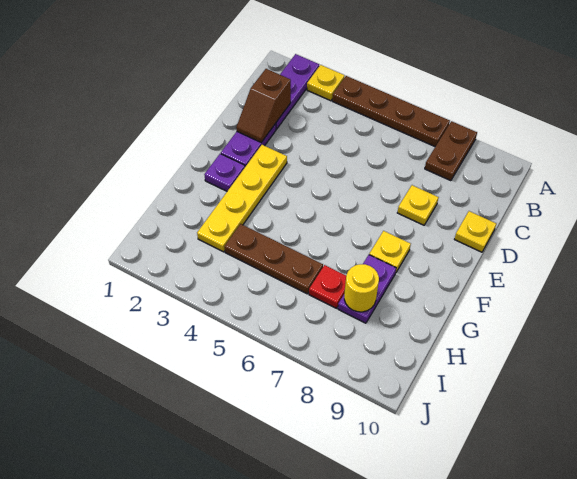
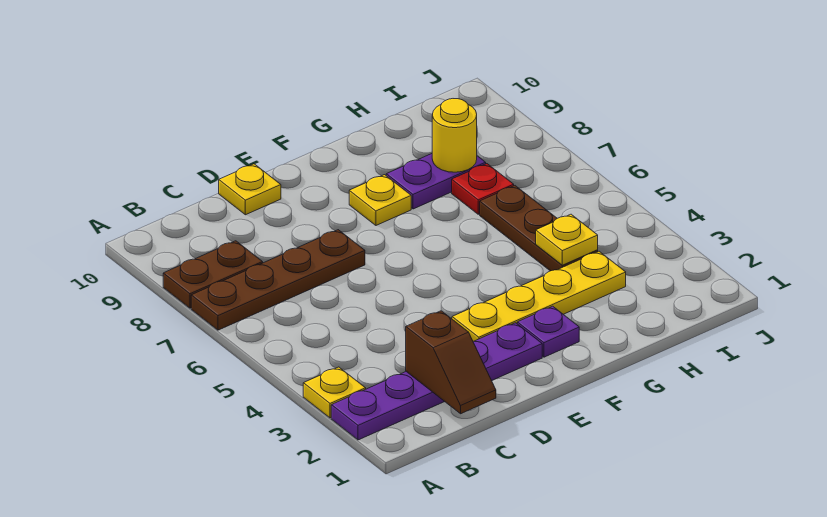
brown plate A4:A7 level 1 -> brown plate A7:D7 level 1
brown slope C2:D2 level 2 top C -> brown slope C1:C2 level 2 top 2
yellow plate D8 level 1 -> yellow plate H4 level 2

